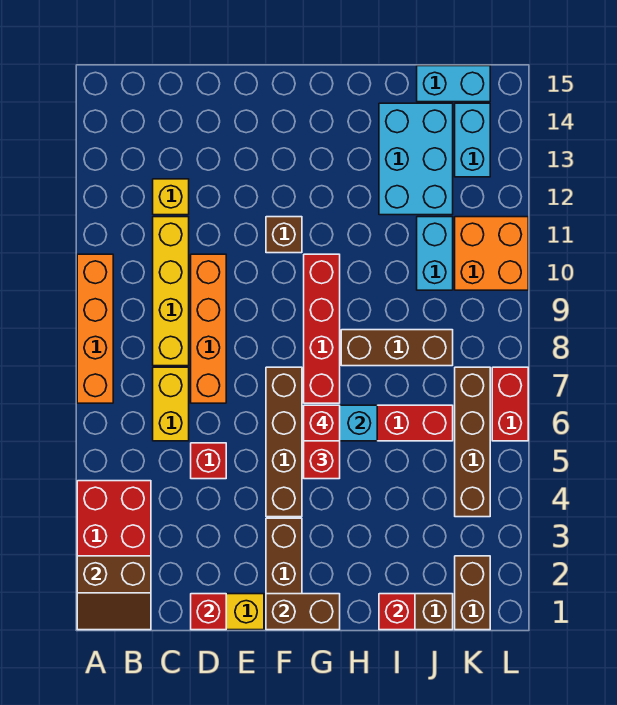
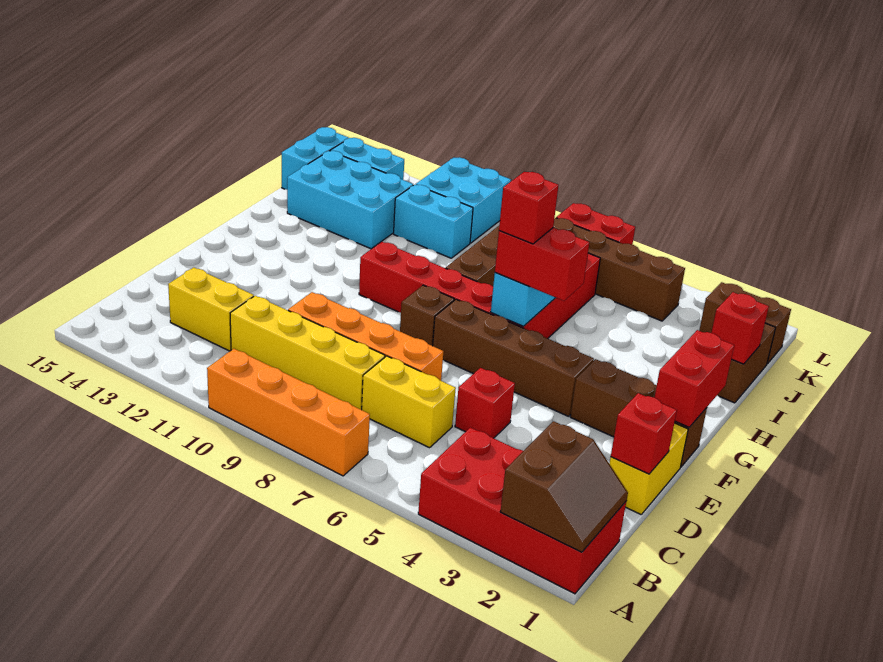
yellow brick C12 level 1 -> yellow brick C12:C13 level 1
brown brick F1:G1 level 2 -> red brick F1:G1 level 2
brown brick F11 level 1 -> brown brick F8 level 1
orange brick K10:L11 level 1 -> cyan brick K10:L11 level 1

